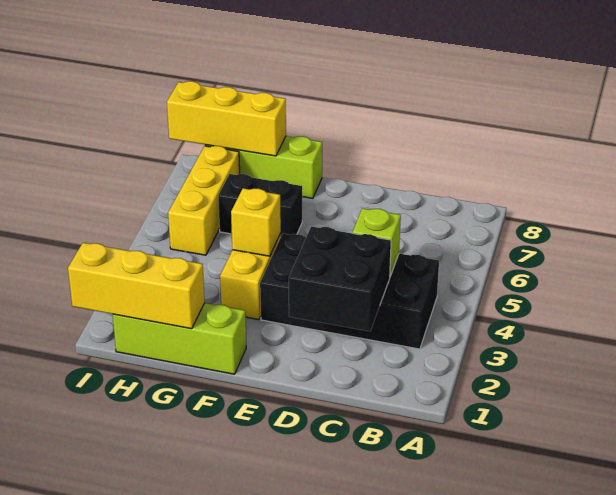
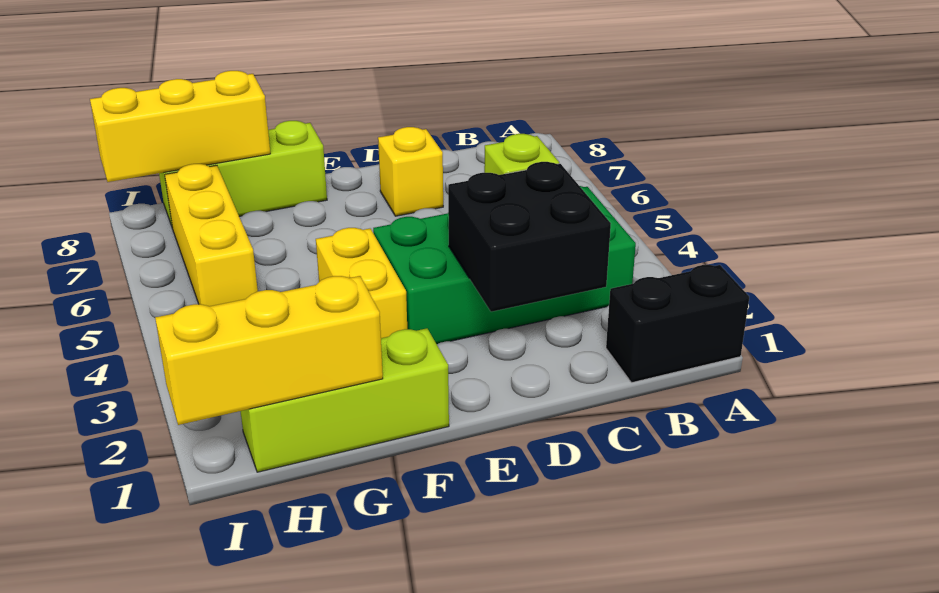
black brick B3:E4 level 1 -> green brick B3:E4 level 1
yellow brick F4 level 2 -> yellow brick D7 level 1
black brick F6:G6 level 1 -> black brick A1:B1 level 1

